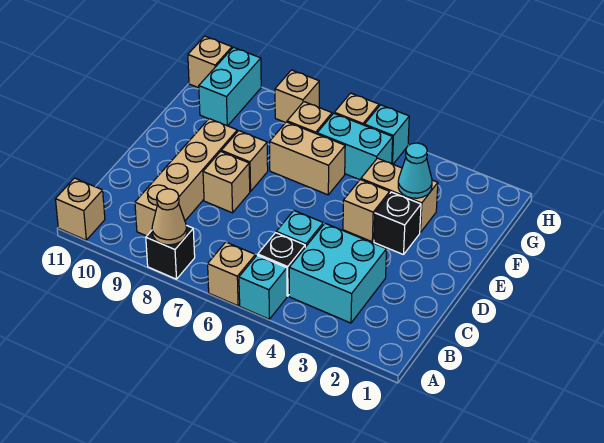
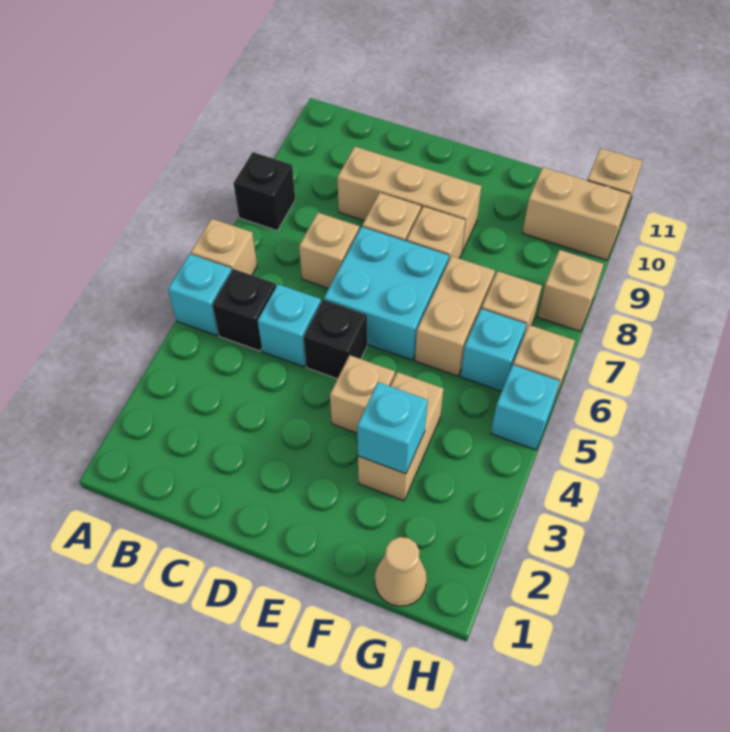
tan cone A8 level 2 -> tan cone G1 level 1
tan brick A11 level 1 -> tan brick C7 level 1
cyan brick B3:C4 level 1 -> cyan brick D6:E7 level 1
tan brick B9:E9 level 1 -> tan brick C9:E9 level 1
black brick E3 level 1 -> black brick D5 level 1
cyan cone F3 level 2 -> cyan brick F3 level 2
cyan brick G5:G6 level 1 -> cyan brick G6 level 1
cyan brick G10:H10 level 1 -> tan brick G10:H10 level 1

